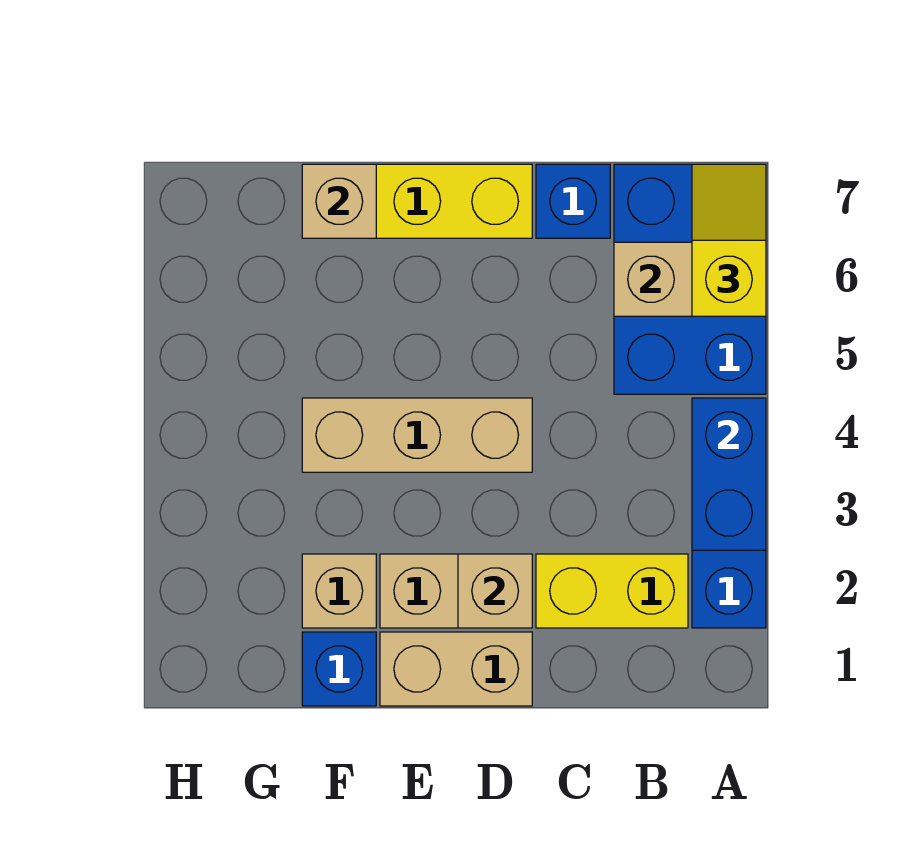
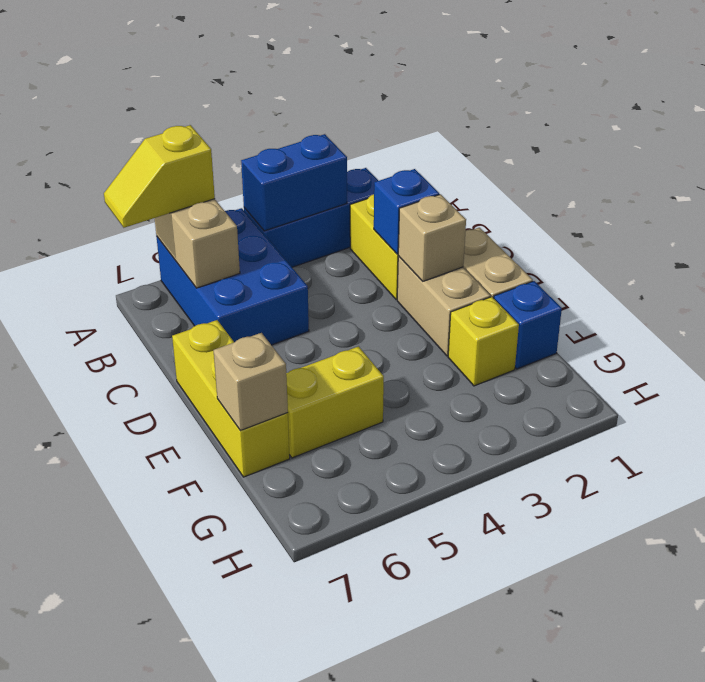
blue brick A5:B7 level 1 -> blue brick A5:C6 level 1
blue brick C7 level 1 -> blue brick C2 level 2
tan brick D4:F4 level 1 -> none
tan brick F2 level 1 -> yellow brick F2 level 1
none -> yellow brick F5:F6 level 1

